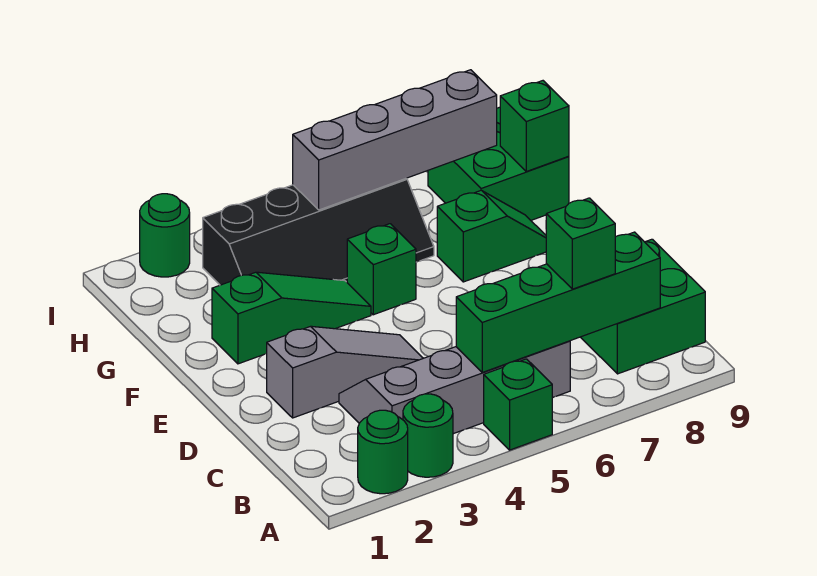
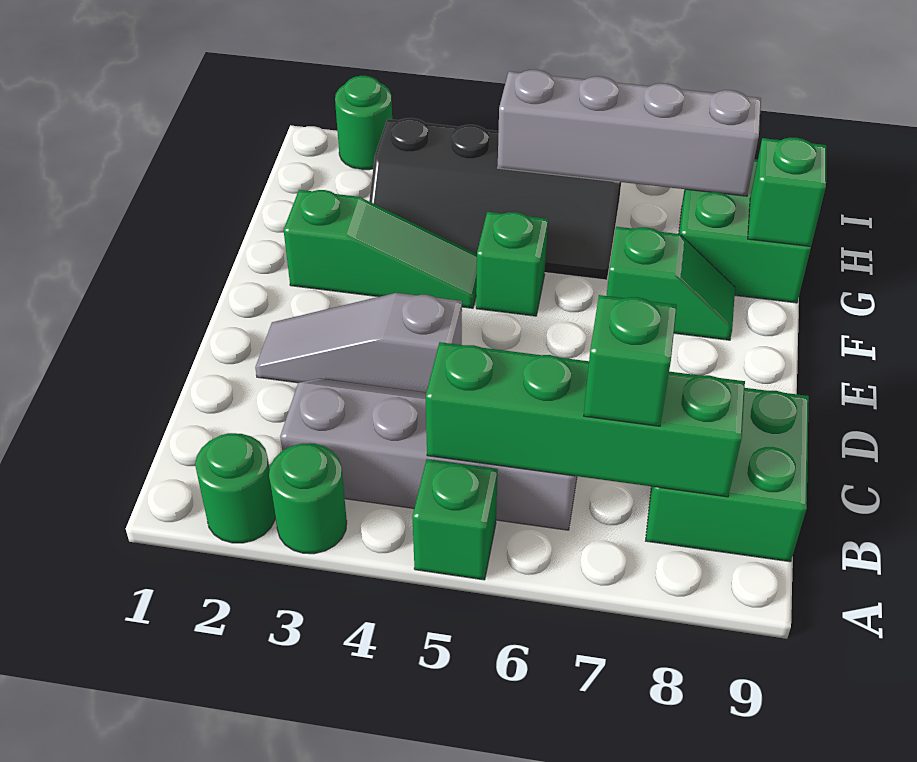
grey slope D2:D4 level 1 top 2 -> grey slope D2:D4 level 1 top 4

